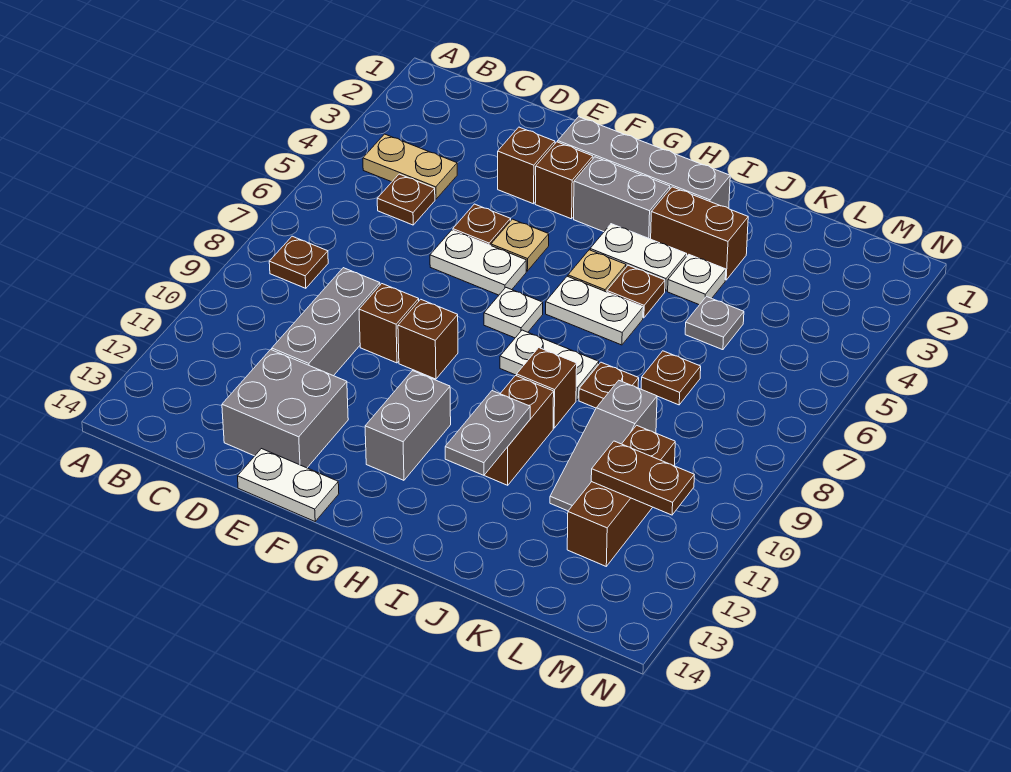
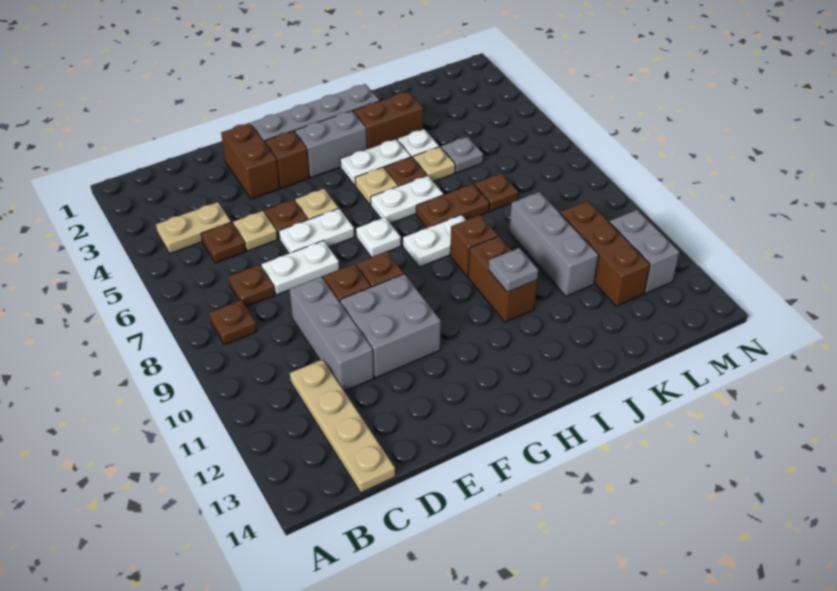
none -> tan plate C11:C14 level 1
none -> tan plate D5 level 1
grey brick D12:E13 level 1 -> grey brick E10:F11 level 1
brown brick E3 level 1 -> brown brick E2:E3 level 1
white plate E14:F14 level 1 -> white plate D7:E7 level 1
grey brick G11:G12 level 1 -> grey brick M11:M12 level 1
grey plate I11:I12 level 2 -> grey plate I11 level 2
none -> tan plate J5 level 1
brown plate J8 level 1 -> brown plate C7 level 1
grey slope K9:K11 level 1 top 9 -> grey brick K9:K11 level 1
brown plate L11:M11 level 2 -> brown plate I7:J7 level 1

